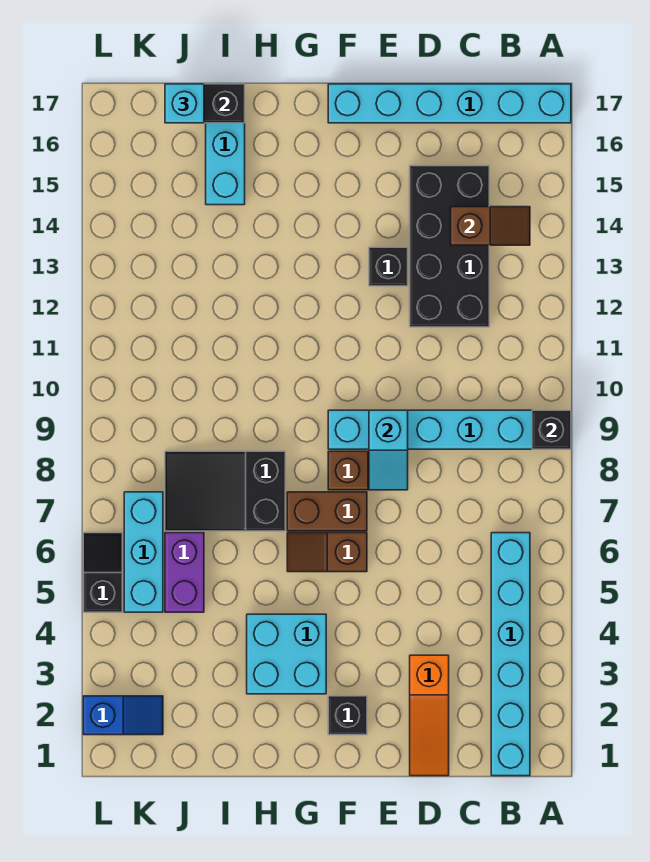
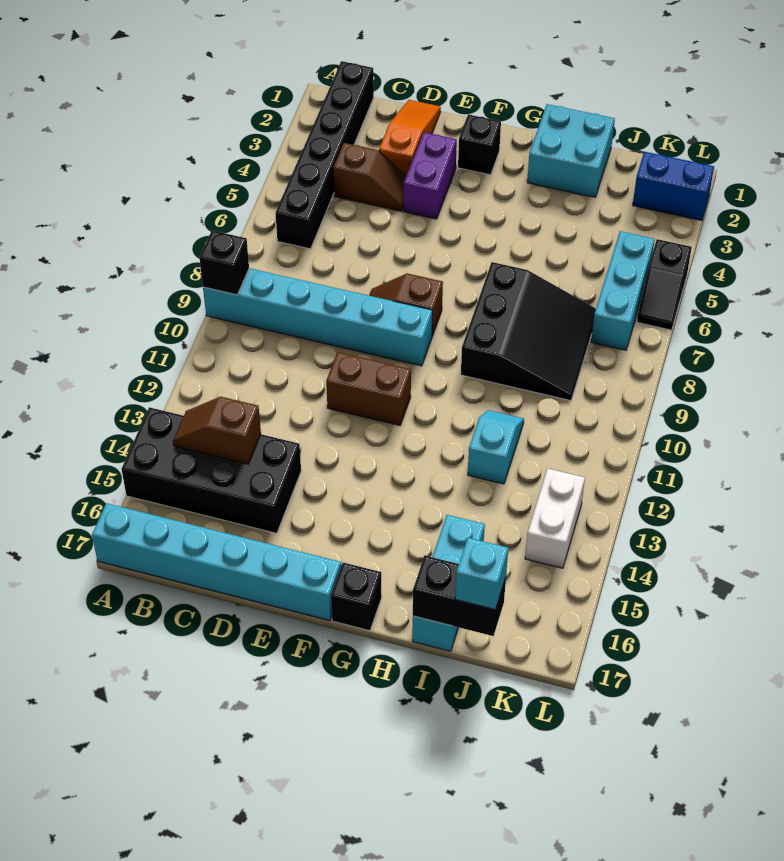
cyan brick B1:B6 level 1 -> black brick B1:B6 level 1
black brick C12:D15 level 1 -> black brick A14:D15 level 1
cyan slope E8:E9 level 2 top 9 -> cyan slope I11:I12 level 1 top 12
black brick E13 level 1 -> black brick G17 level 1
brown slope F6:G6 level 1 top F -> brown slope C4:D4 level 1 top C
brown brick F7:G7 level 1 -> brown brick E11:F11 level 1
cyan brick G3:H4 level 1 -> cyan brick H1:I2 level 1
black slope H7:J8 level 1 top H -> black slope H7:J9 level 1 top H
purple brick J5:J6 level 1 -> purple brick E3:E4 level 1
blue slope K2:L2 level 1 top L -> blue brick K2:L2 level 1
none -> white brick K13:K14 level 1

